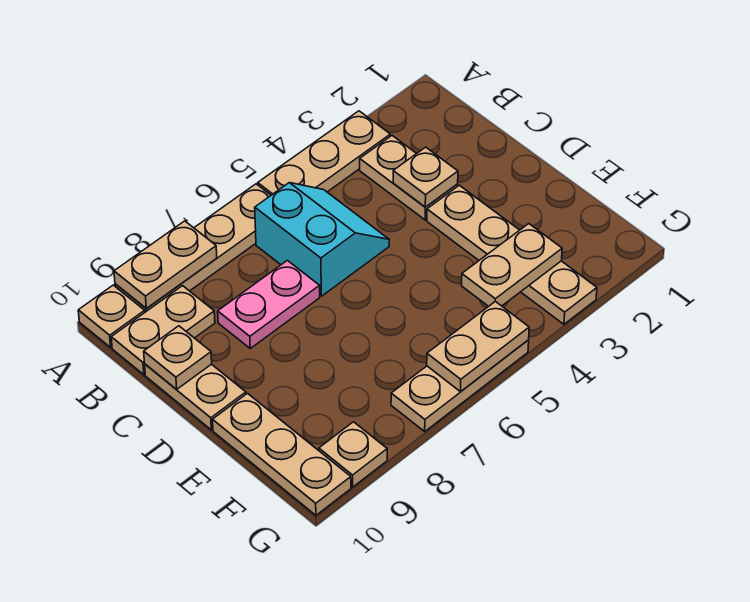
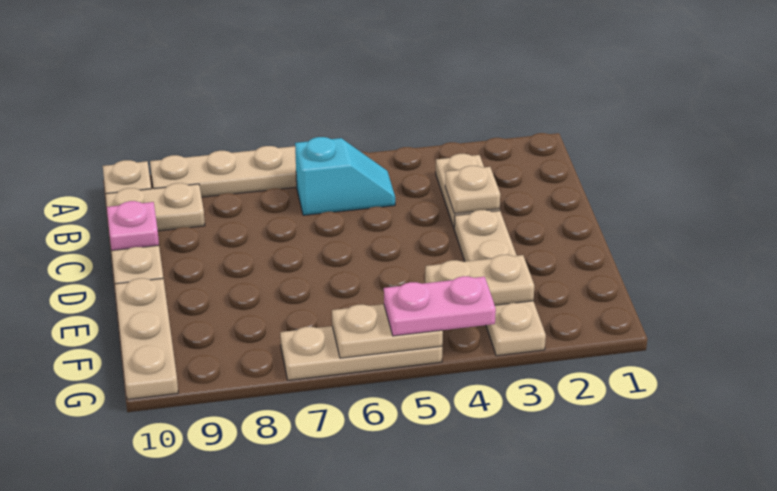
tan plate A3:A5 level 1 -> none
tan plate A8:A9 level 2 -> none
cyan slope B5:C6 level 1 top 6 -> cyan slope B5:B6 level 1 top 6
pink plate C7:C8 level 1 -> pink plate G4:G5 level 3
tan plate C10 level 2 -> pink plate C10 level 2
tan plate G9 level 1 -> none

